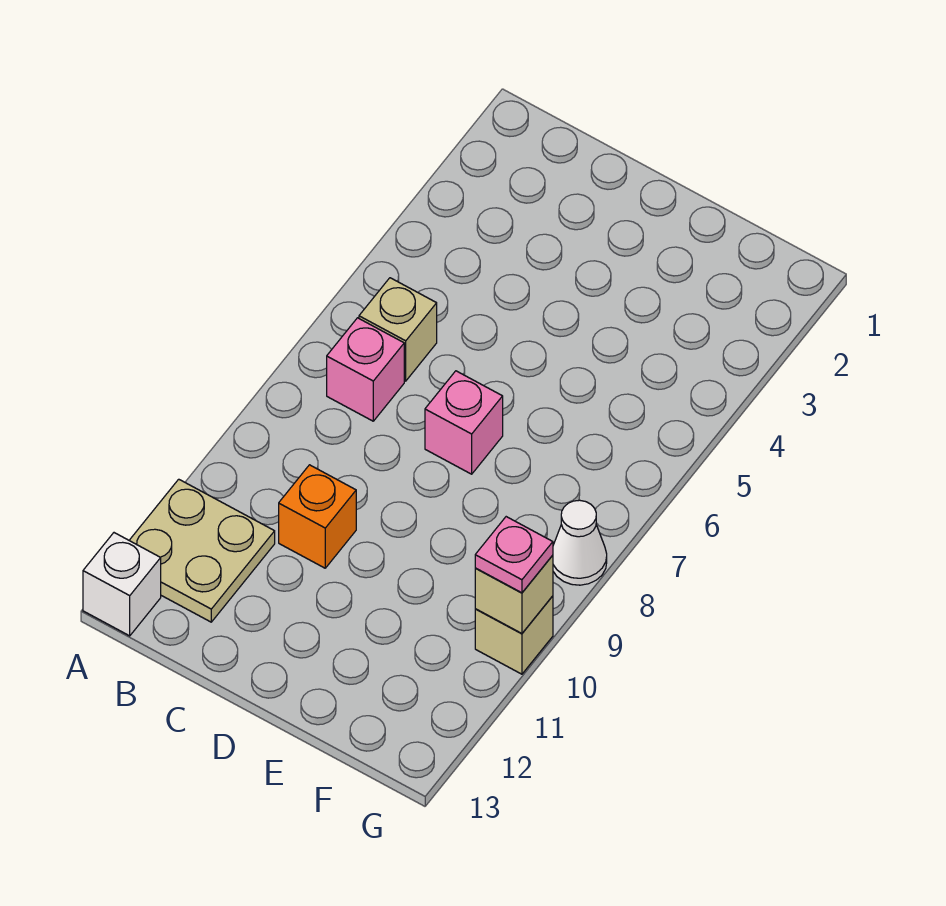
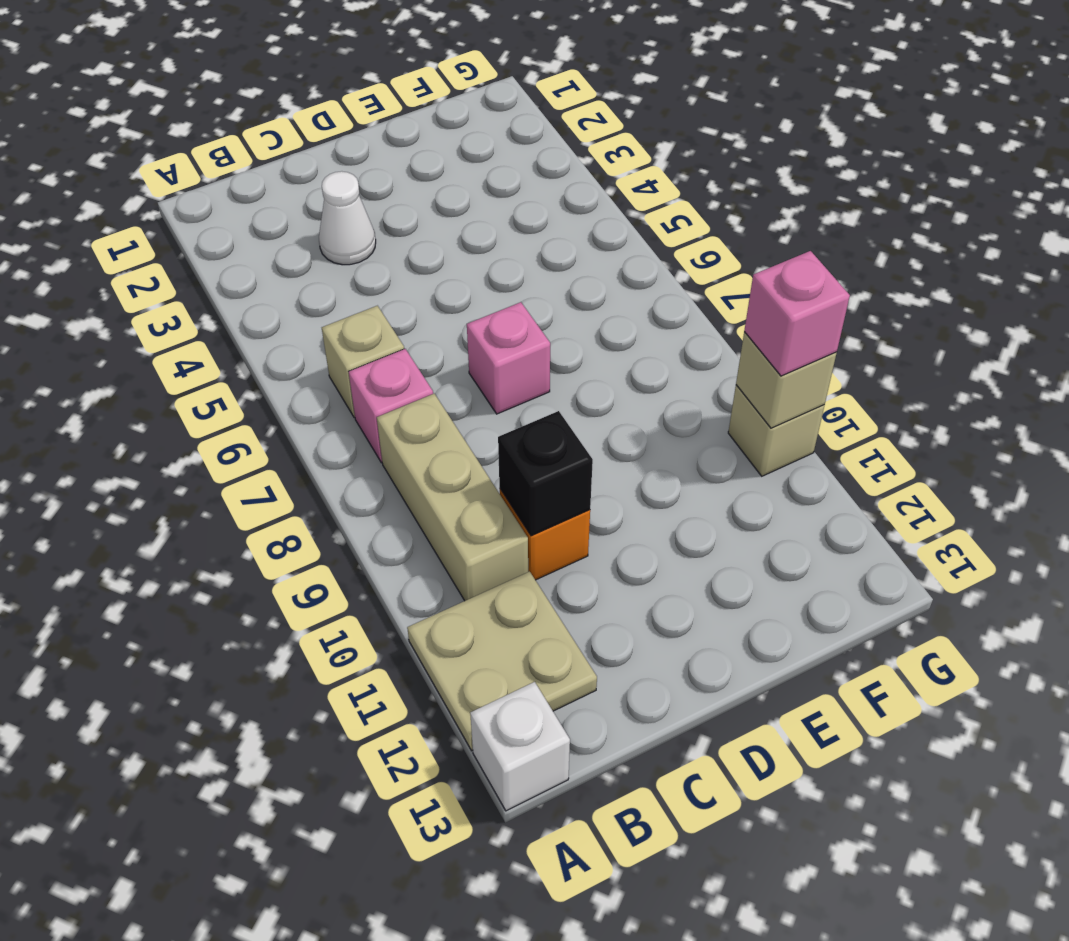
none -> tan brick B8:B10 level 1
none -> black brick C10 level 2
white cone G8 level 1 -> white cone C3 level 1
pink plate G10 level 3 -> pink brick G10 level 3

